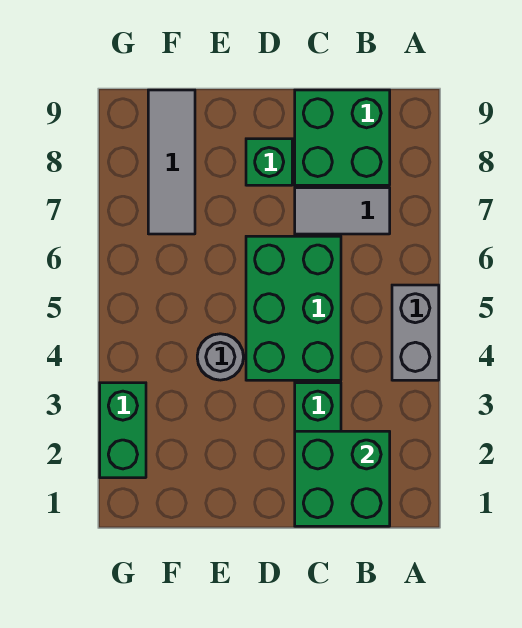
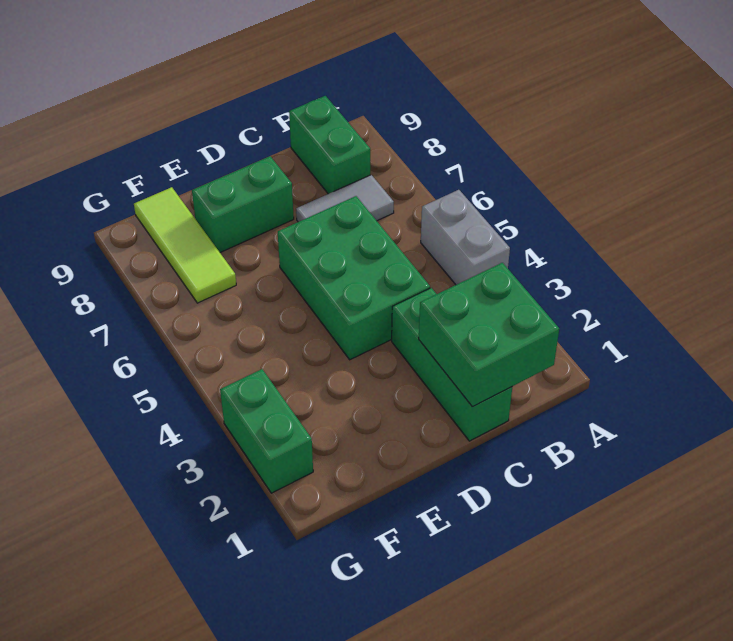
green brick B8:C9 level 1 -> green brick B8:B9 level 1
green brick D8 level 1 -> green brick D8:E8 level 1
grey round brick E4 level 1 -> none
grey tile F7:F9 level 1 -> lime tile F7:F9 level 1

